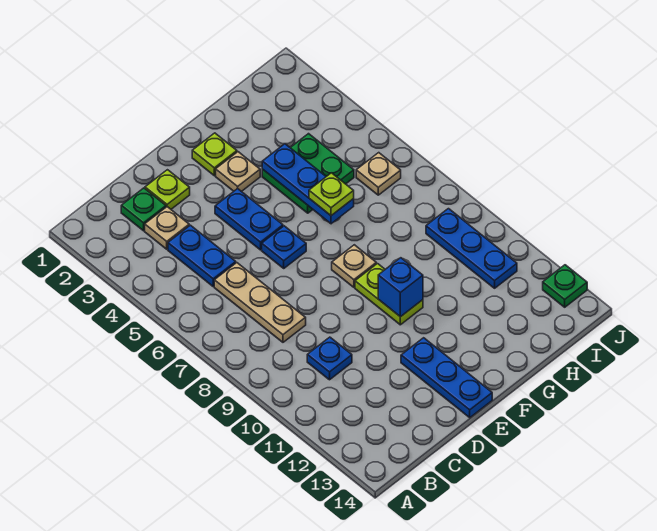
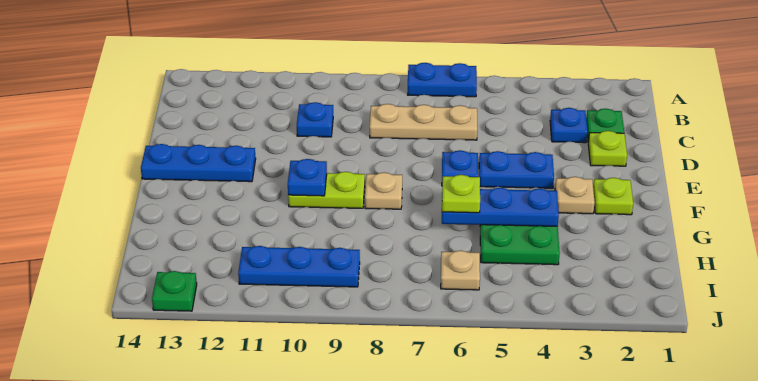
tan plate C3 level 1 -> blue plate C3 level 1
blue plate C4:C5 level 1 -> blue plate A6:A7 level 1
blue brick F10 level 2 -> blue plate F10 level 2

